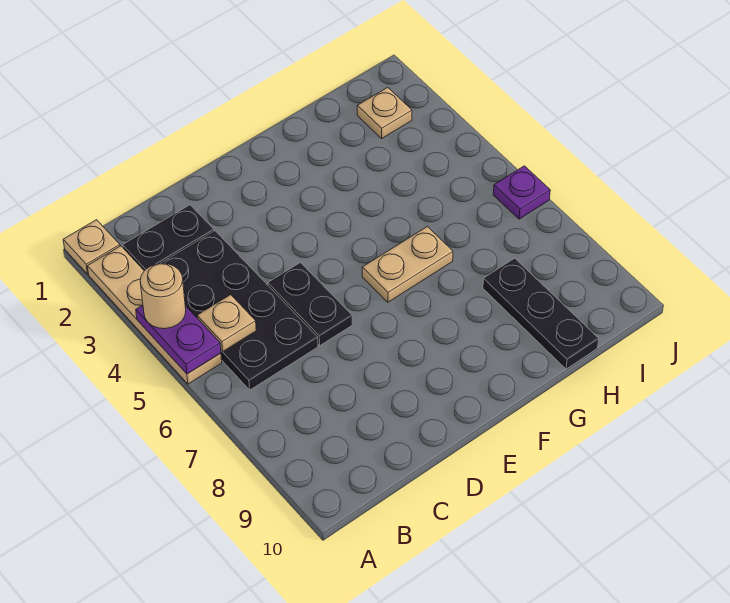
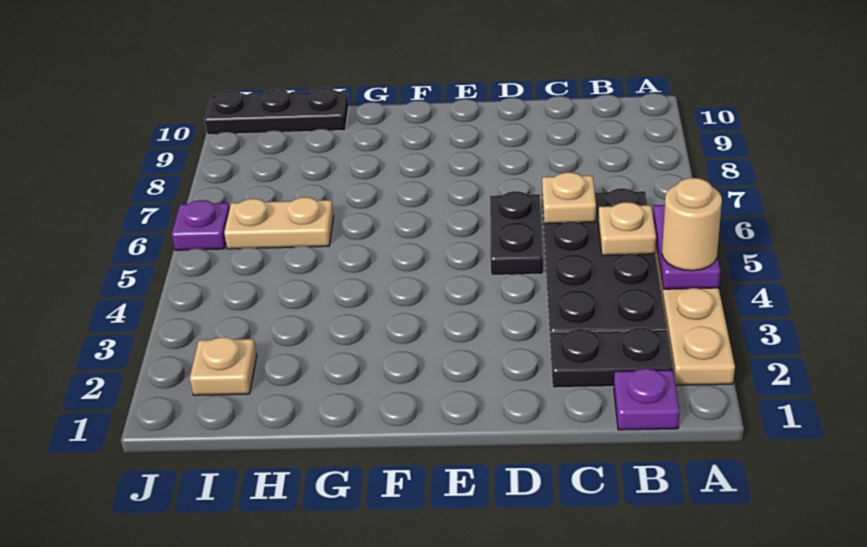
tan plate A1 level 1 -> tan plate C6 level 2
none -> purple plate B1 level 1
tan plate F6:G6 level 1 -> tan plate H6:I6 level 1
black plate H8:H10 level 1 -> black plate H10:J10 level 1

